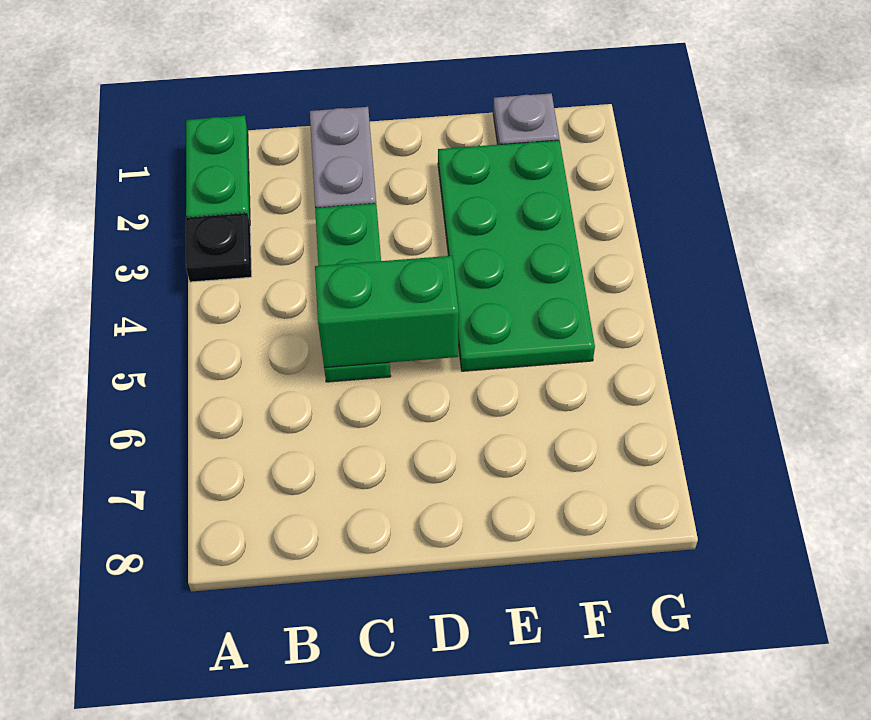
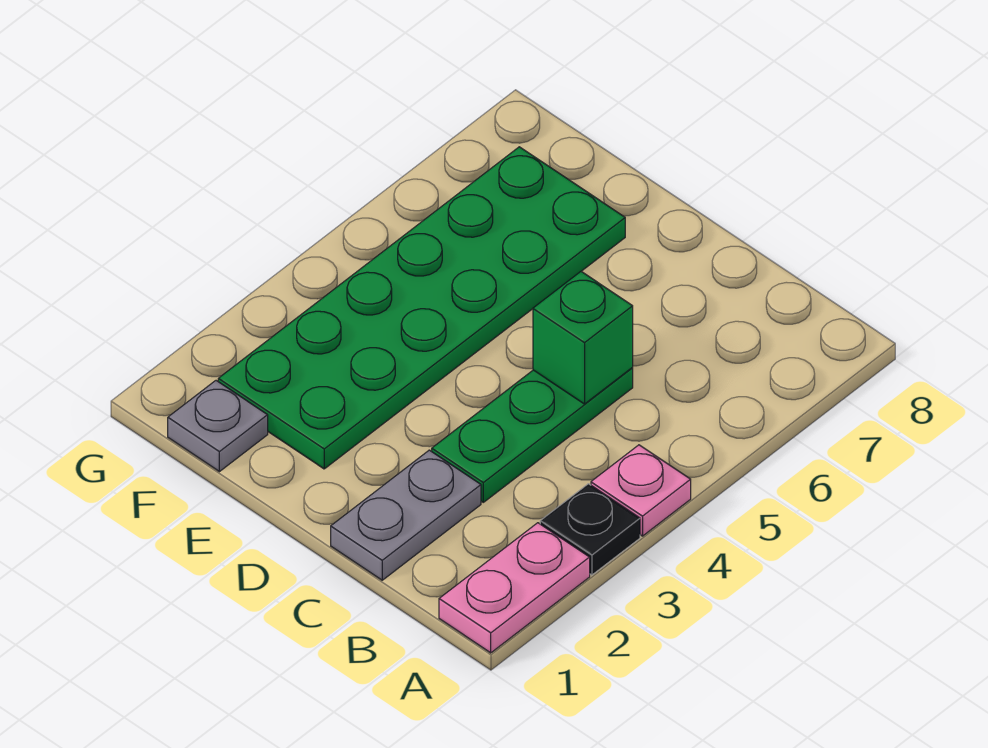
green plate A1:A2 level 1 -> pink plate A1:A2 level 1
none -> pink plate A4 level 1
green brick C5:D5 level 2 -> green brick C5 level 2
green plate E2:F5 level 1 -> green plate E2:F7 level 1

